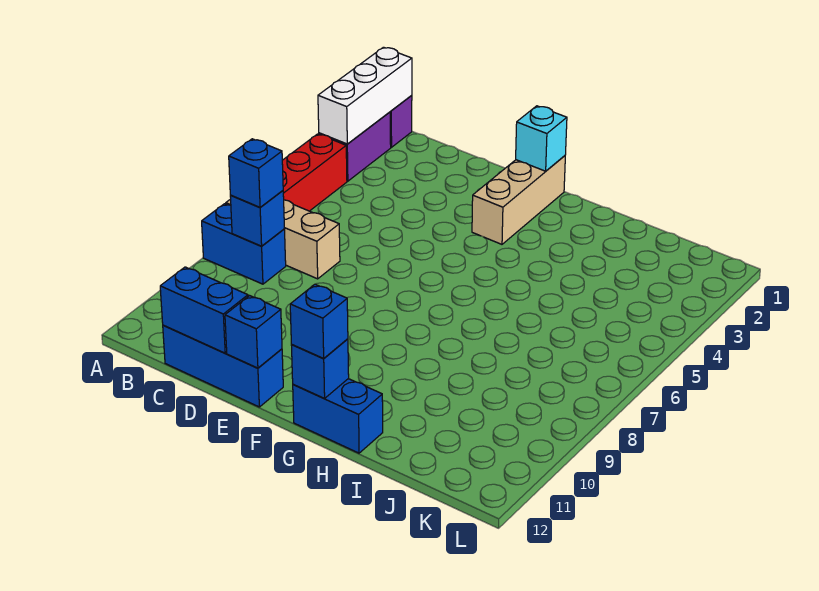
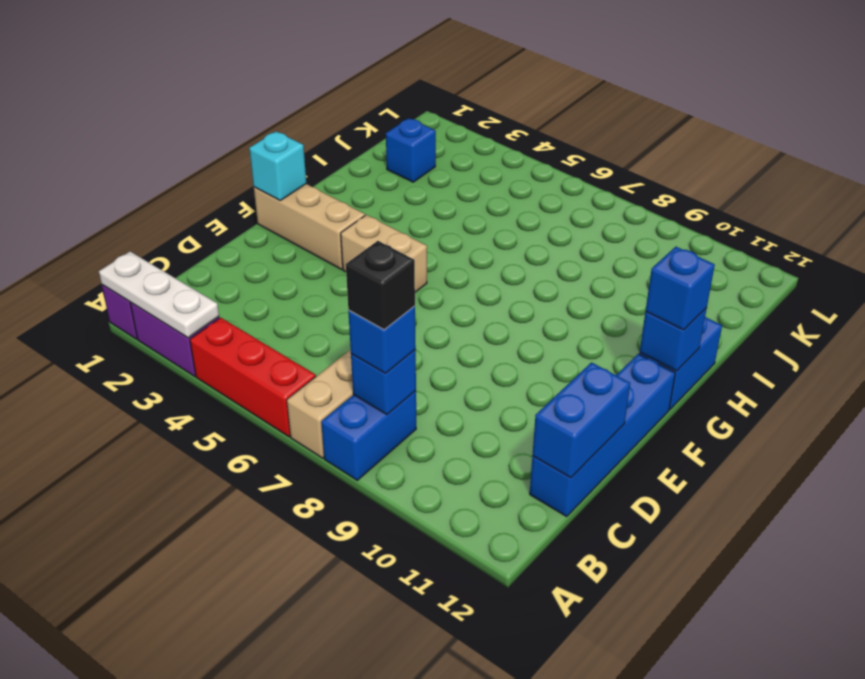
white brick A1:A3 level 2 -> white plate A1:A3 level 2
none -> black brick B8 level 4
blue brick C12:E12 level 1 -> blue brick C12:F12 level 1
blue brick E12 level 2 -> blue brick J2 level 1
none -> tan brick F4:F5 level 1

